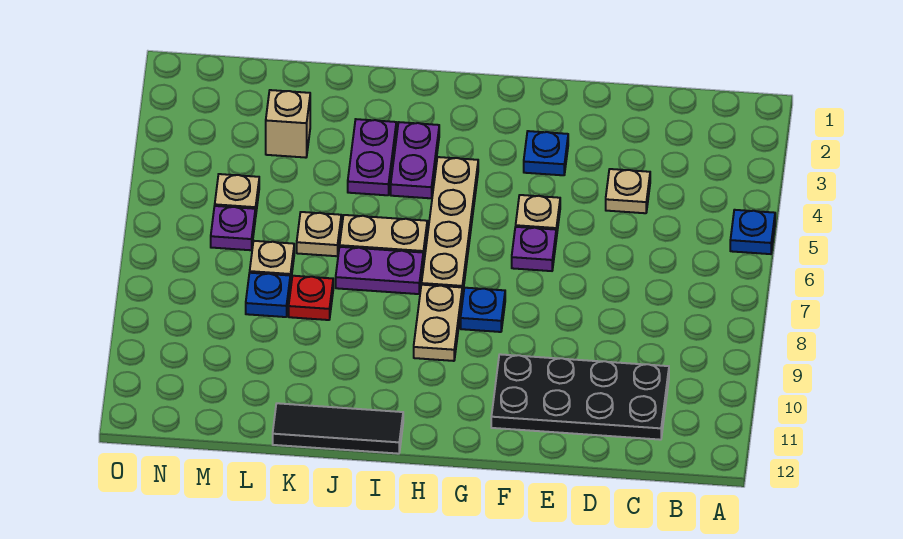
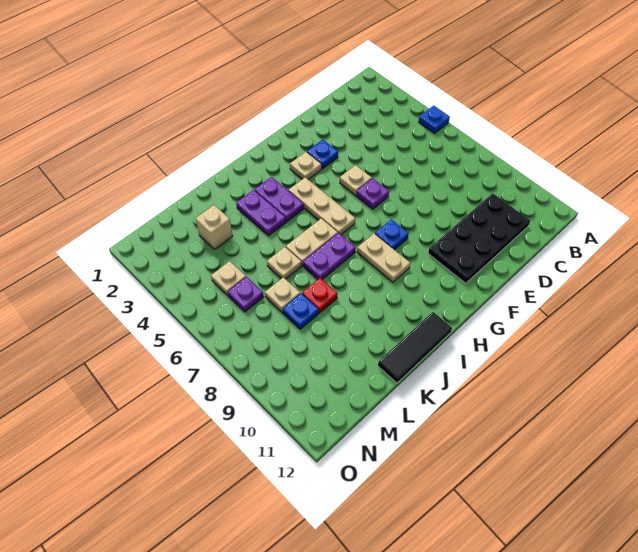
tan plate D4 level 1 -> tan plate G3 level 1
tan plate H4:H7 level 1 -> tan plate H4:H6 level 1

